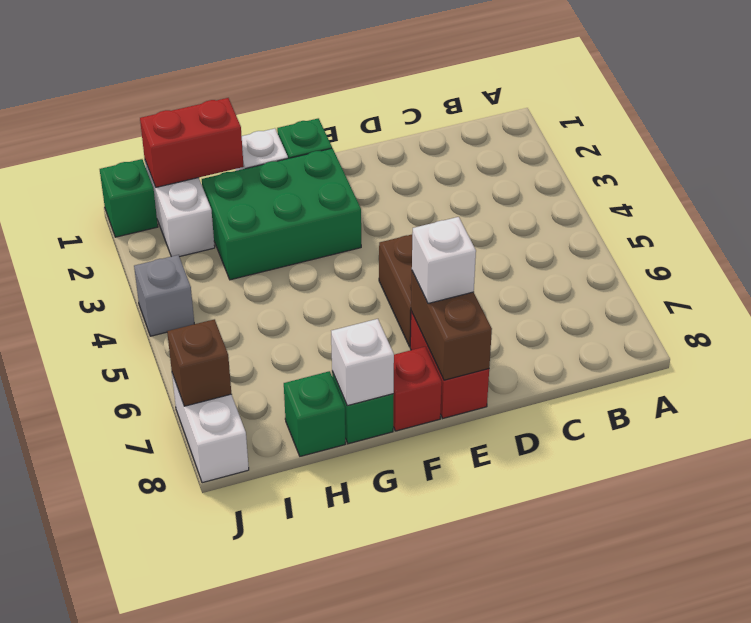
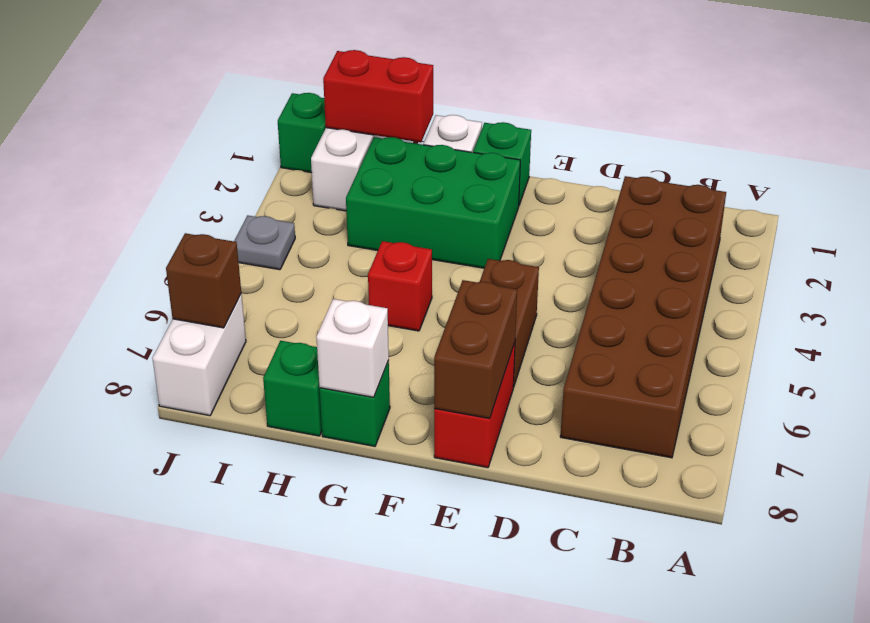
none -> brown brick B2:C7 level 1
white brick E7 level 3 -> none
red brick F8 level 1 -> red brick G5 level 1
grey brick J4 level 1 -> grey plate J4 level 1

